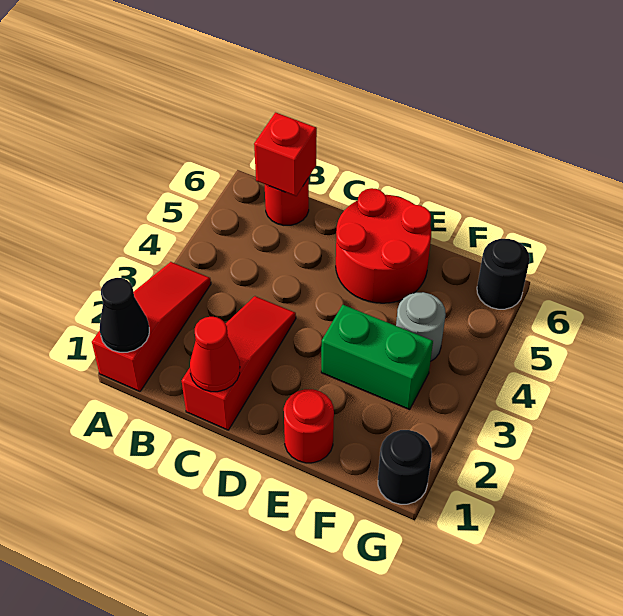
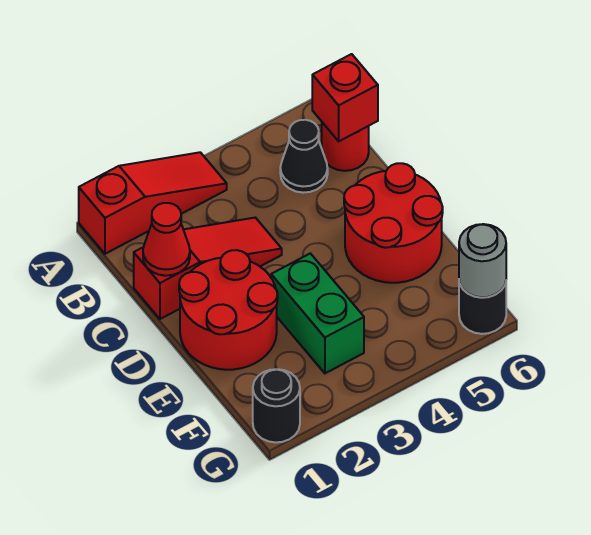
black cone A1 level 2 -> black cone B5 level 1
red round brick E1 level 1 -> red round brick D1:E2 level 1
grey round brick F4 level 1 -> grey round brick G6 level 2

